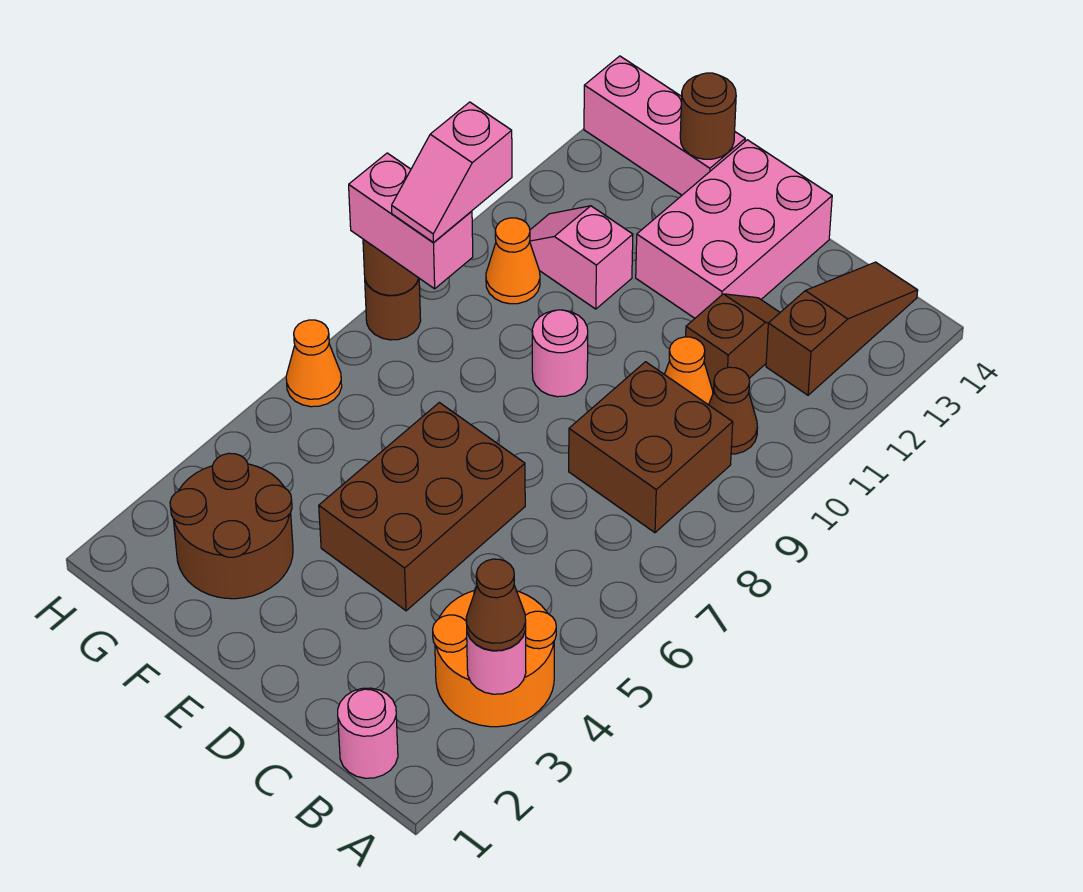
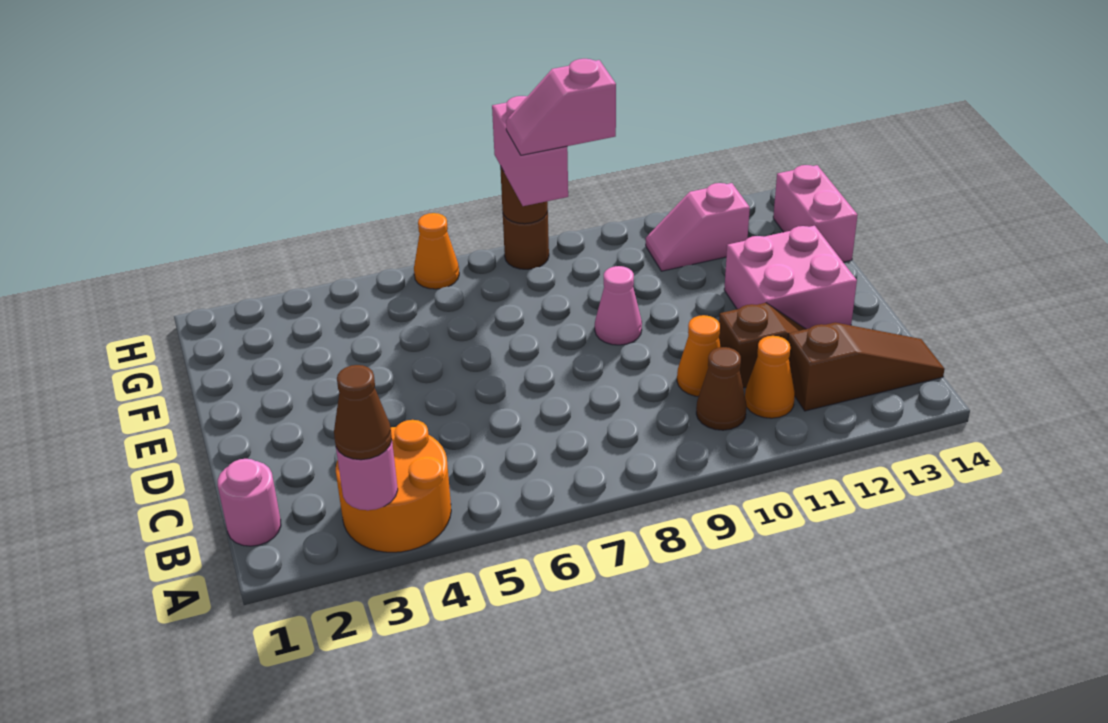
brown brick B8:C9 level 1 -> none
brown brick D4:E6 level 1 -> none
pink brick D12:E14 level 1 -> pink brick D12:E13 level 1
pink round brick E9 level 1 -> pink cone E9 level 1
brown round brick F2:G3 level 1 -> none
pink slope F11:G11 level 1 top F -> pink slope G11:G12 level 1 top 12
pink brick F14:H14 level 1 -> pink brick F14:G14 level 1
brown round brick F14 level 2 -> none
orange cone G10 level 1 -> orange cone B11 level 1

